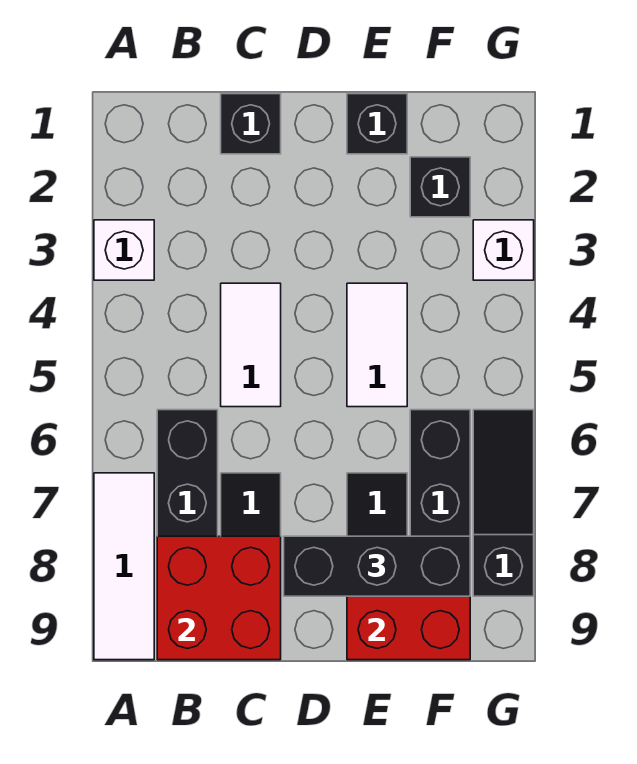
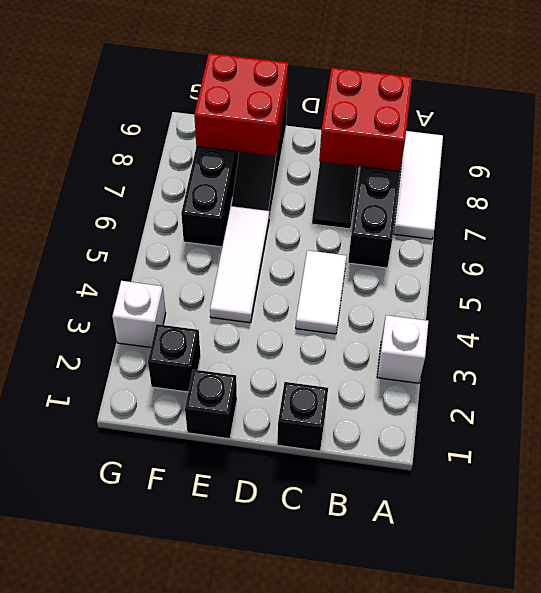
black brick D8:F8 level 3 -> none
white tile E4:E5 level 1 -> white tile E4:E6 level 1
black slope G6:G8 level 1 top 8 -> none

